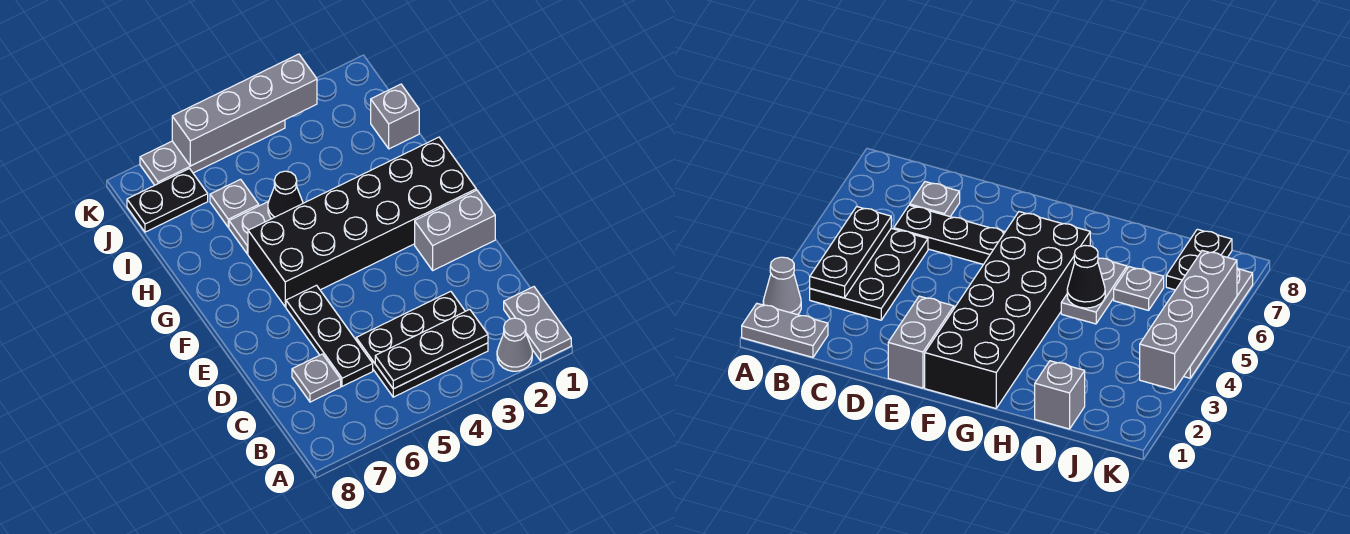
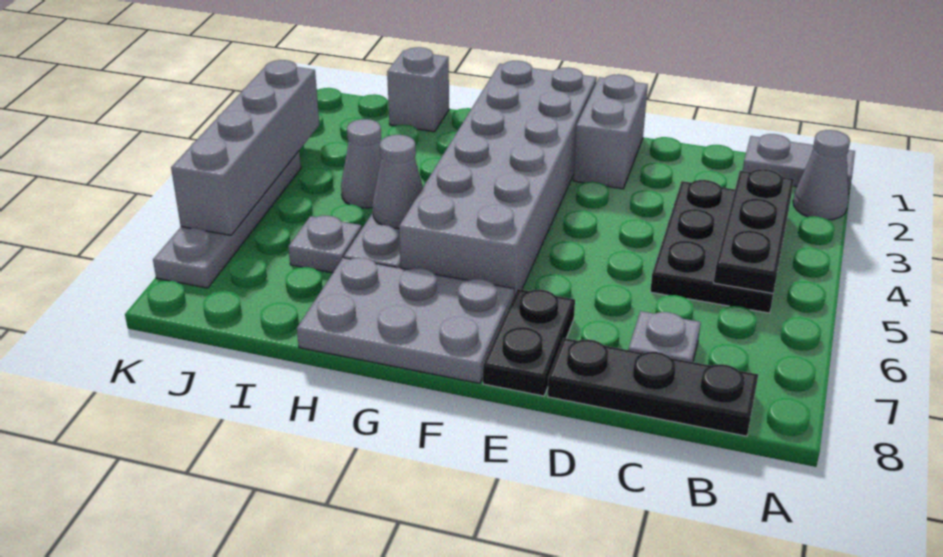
black plate C6:E6 level 1 -> black plate B8:D8 level 1
black brick F1:G6 level 1 -> grey brick F1:G6 level 1
none -> grey plate F7:H8 level 1
black cone H5 level 2 -> grey cone H5 level 2
none -> grey cone I4 level 1
black plate J7:J8 level 1 -> black plate E7:E8 level 1

